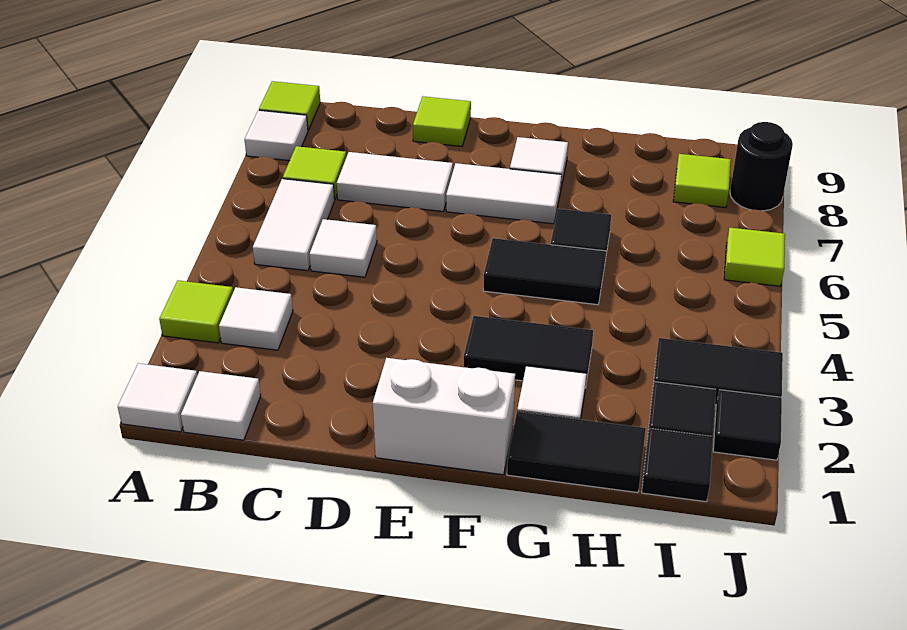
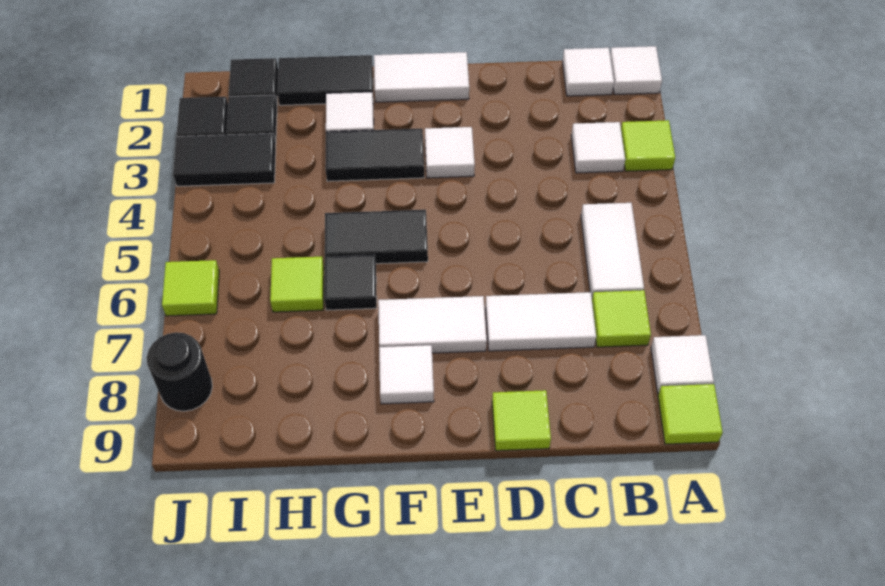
white tile C5 level 1 -> white tile E3 level 1
white brick E1:F1 level 1 -> white tile E1:F1 level 1
lime tile I8 level 1 -> lime tile H6 level 1

